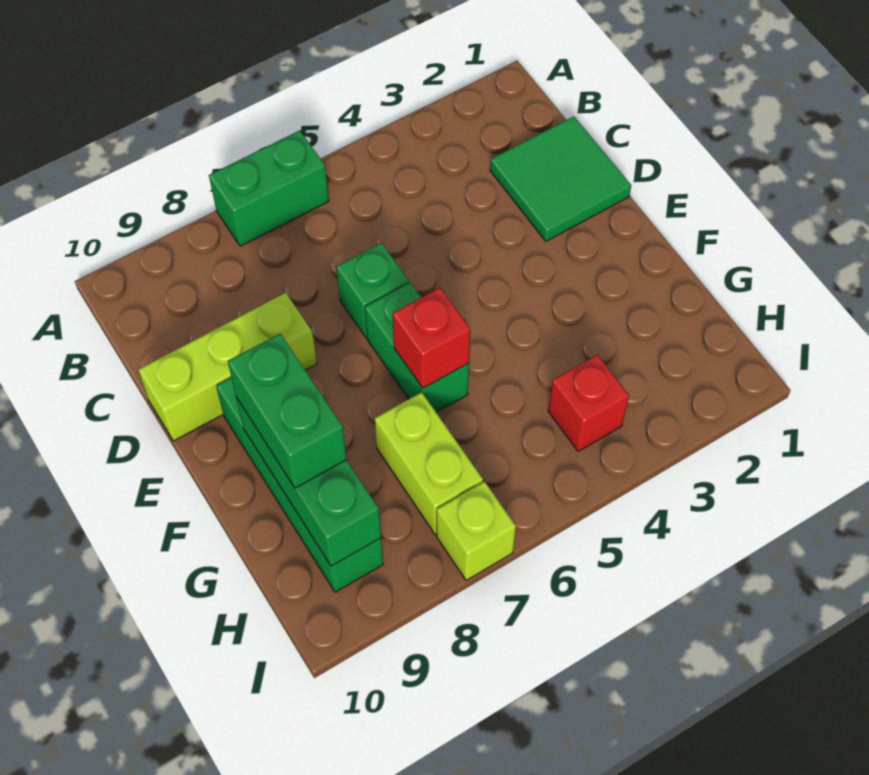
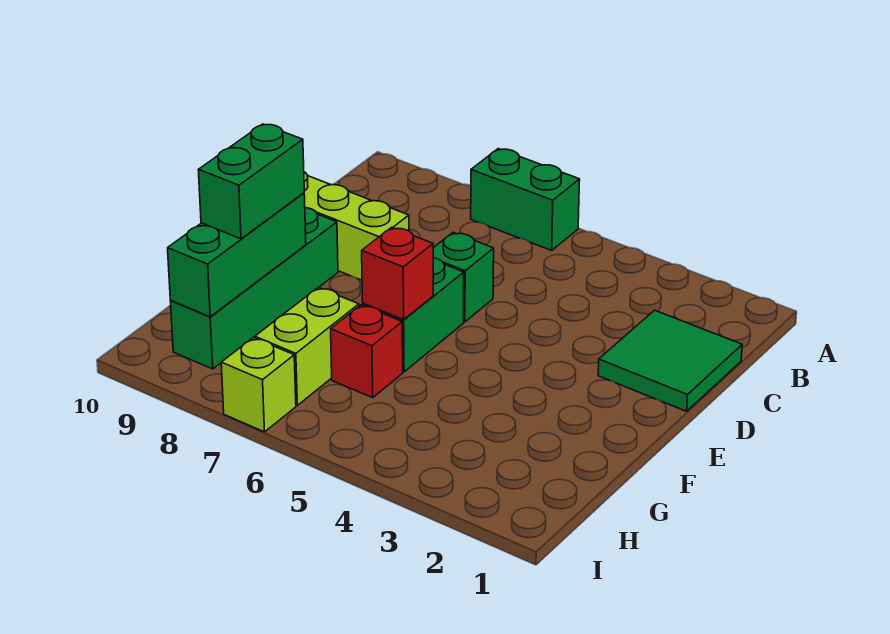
red brick H4 level 1 -> red brick G6 level 1

